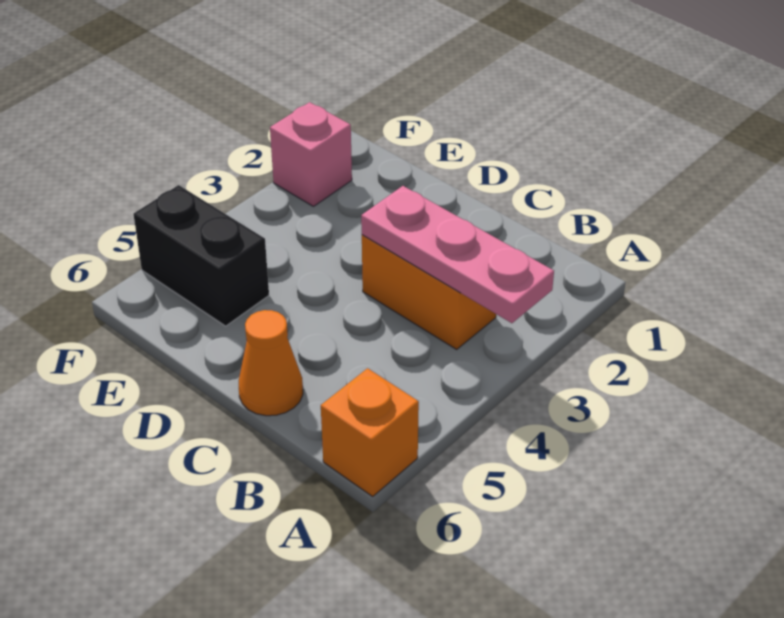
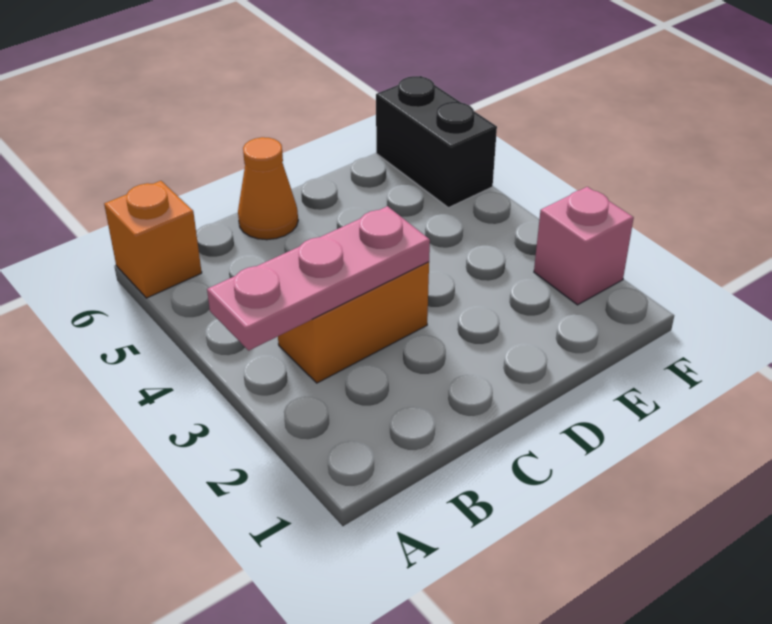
black brick E5:F5 level 1 -> black brick F5:F6 level 1

